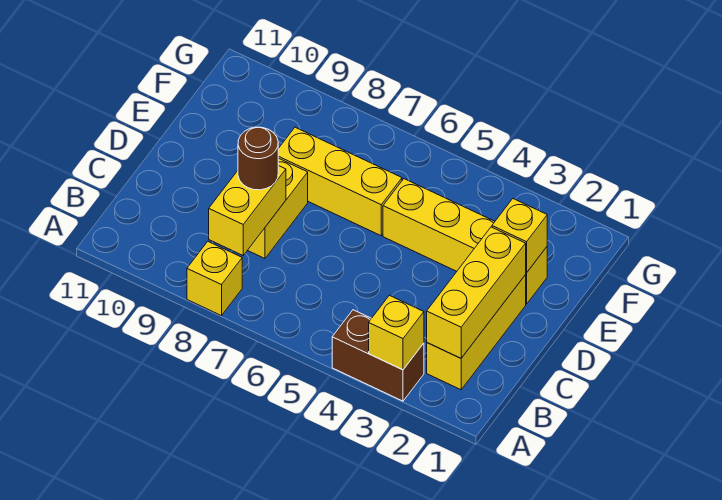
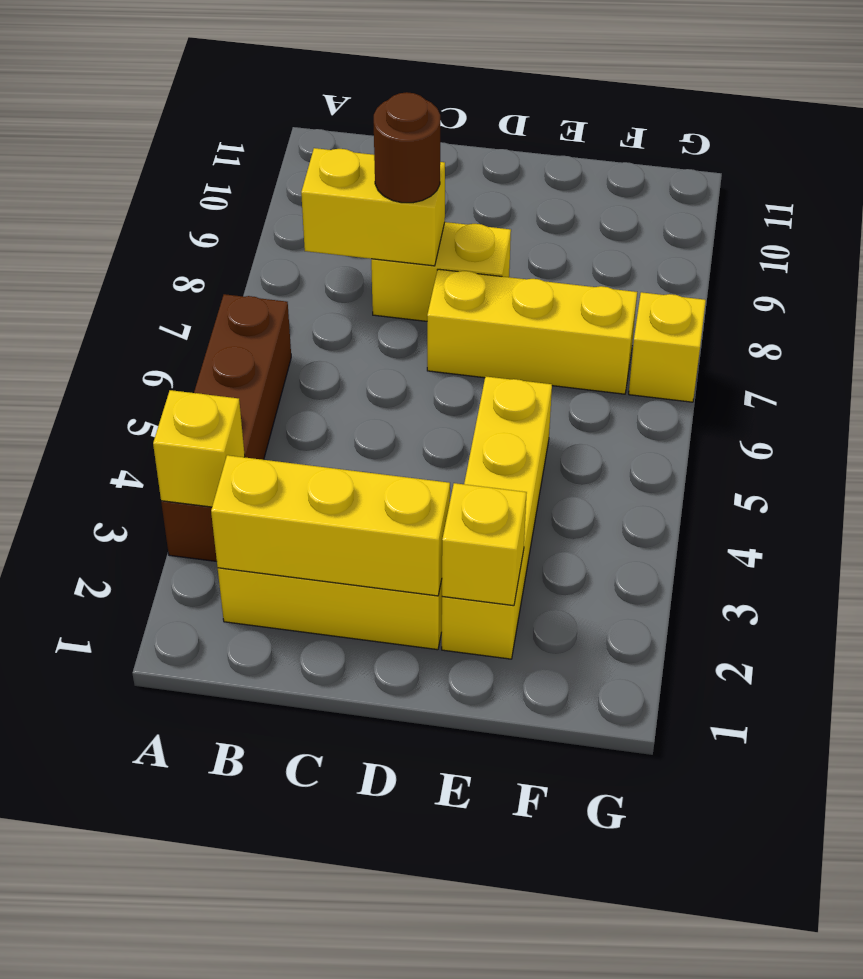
brown brick A3:A4 level 1 -> brown brick A3:A6 level 1
yellow brick A8 level 1 -> yellow brick G7 level 1
yellow brick E6:E8 level 1 -> yellow brick D7:F7 level 1

